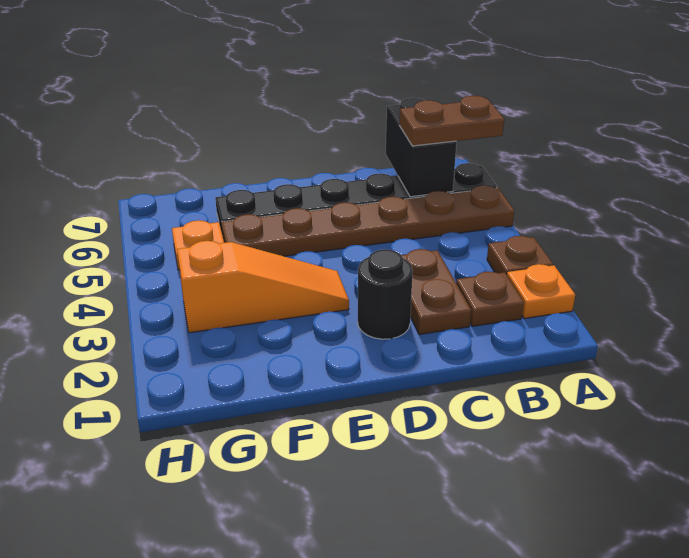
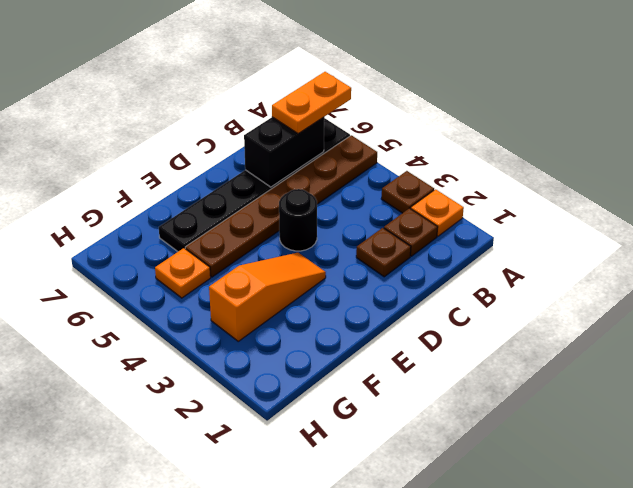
brown plate A6:B6 level 3 -> orange plate A6:B6 level 3
black brick B6:B7 level 2 -> black brick B6:C6 level 2
brown plate C2:C3 level 1 -> brown plate C2 level 1
black round brick D2 level 1 -> black round brick D4 level 1

